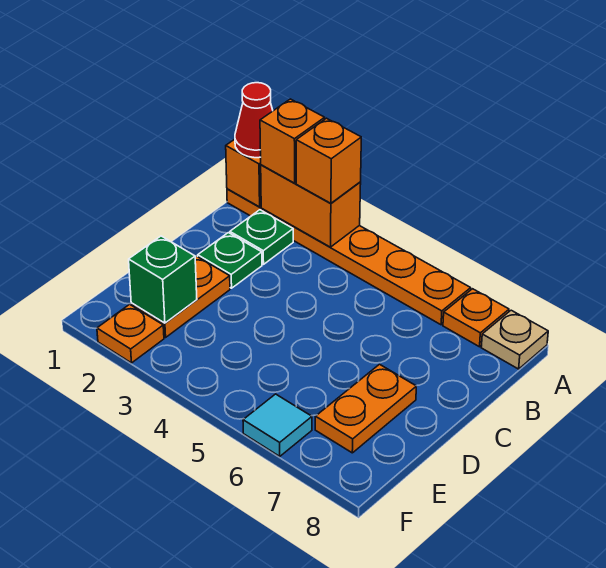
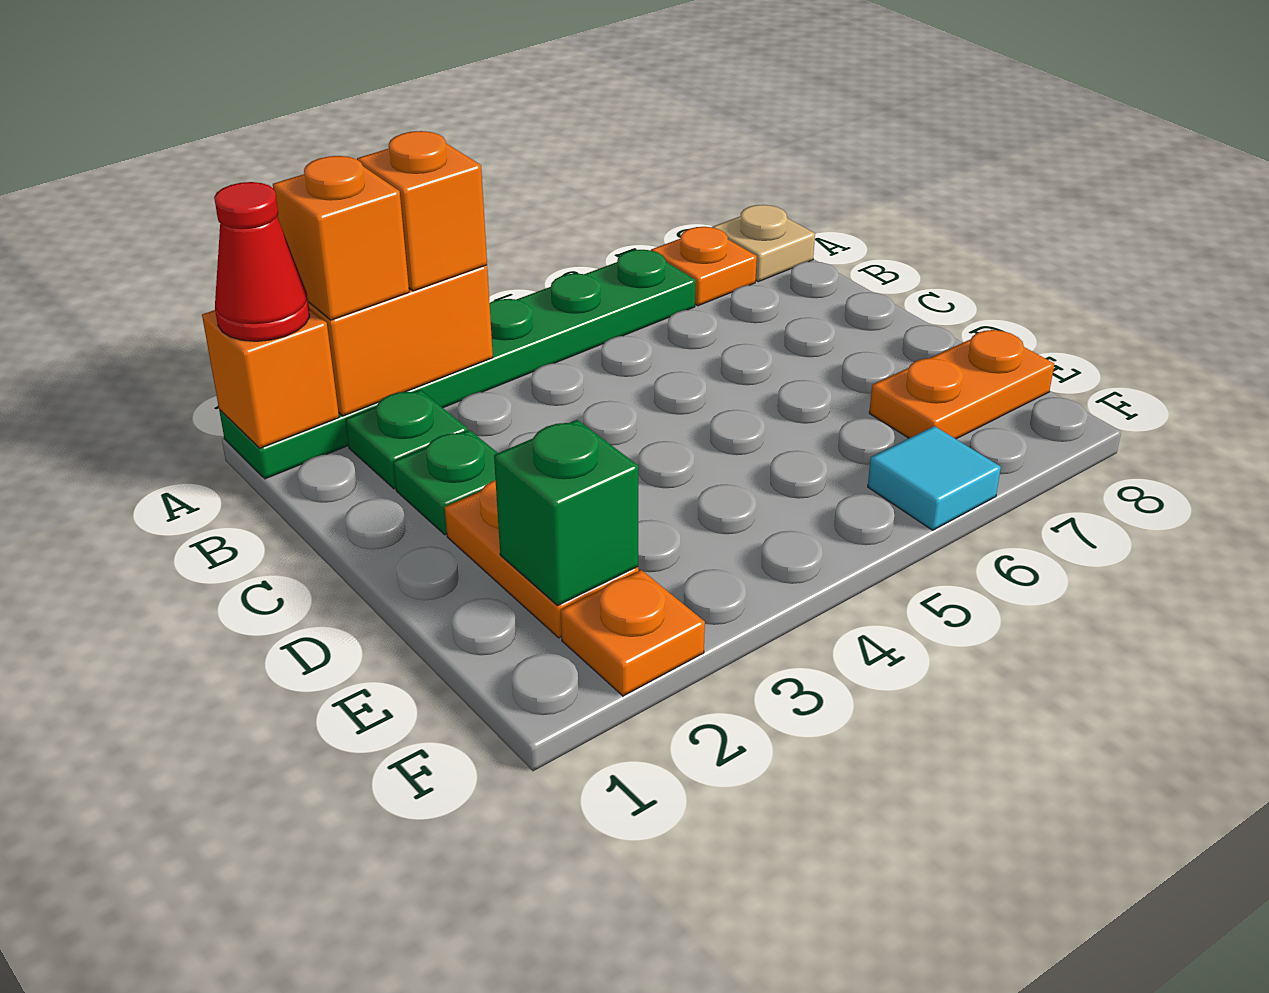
orange plate A1:A6 level 1 -> green plate A1:A6 level 1
orange plate D7:E7 level 1 -> orange plate E7:E8 level 1

